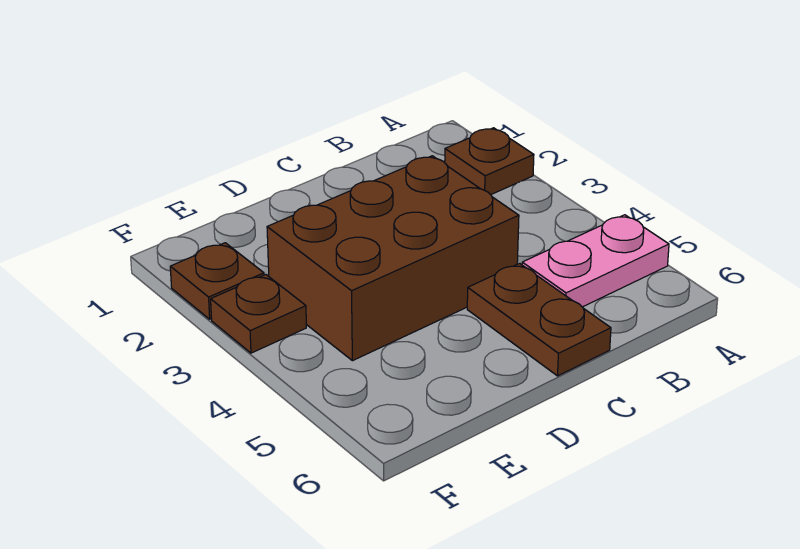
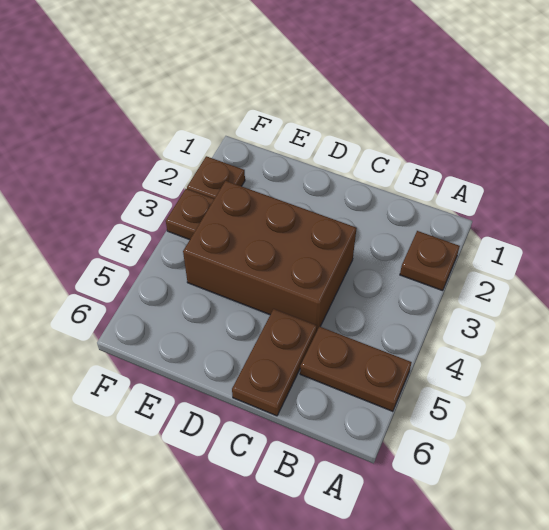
pink plate A5:B5 level 1 -> brown plate A5:B5 level 1

